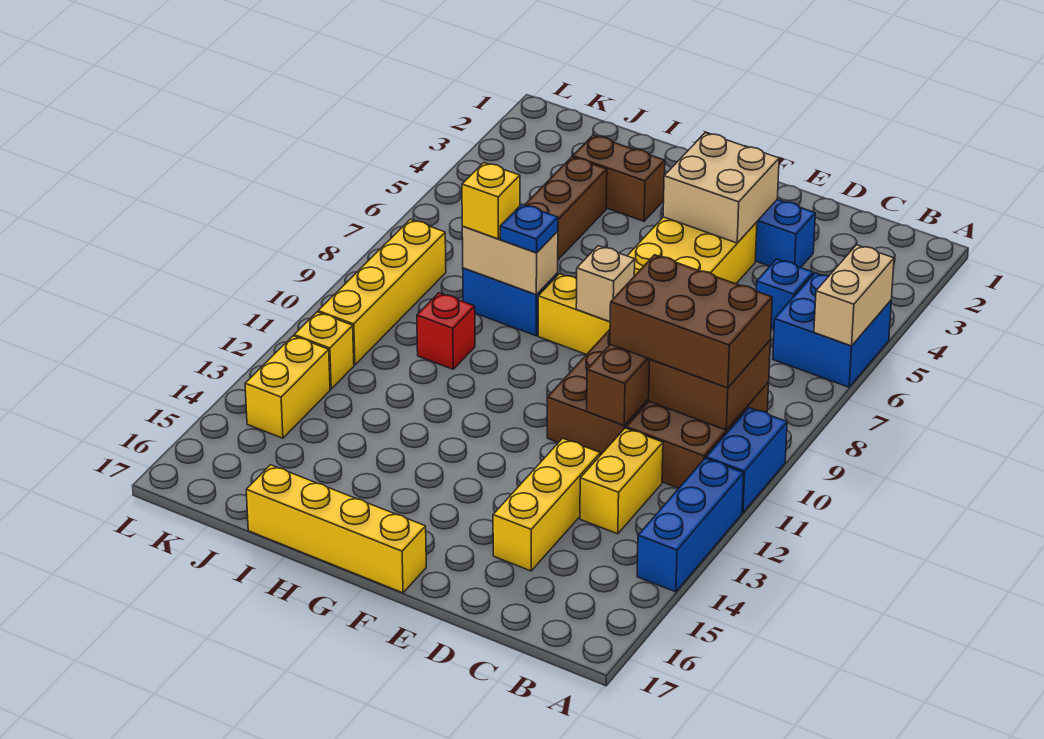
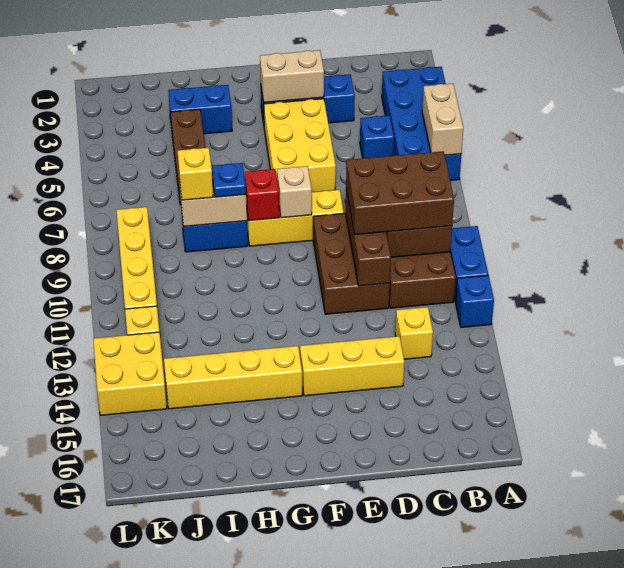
blue brick A5:B6 level 1 -> blue brick A3:B6 level 1
blue brick A12:A14 level 1 -> blue brick A12 level 1
yellow brick C12:C13 level 1 -> yellow brick C13 level 1
yellow brick D13:D15 level 1 -> yellow brick D14:F14 level 1
tan brick E3:F4 level 2 -> tan brick E3:F3 level 2
yellow brick F17:I17 level 1 -> yellow brick G14:J14 level 1
brown brick H3:I3 level 1 -> blue brick H3:I3 level 1
red brick I10 level 1 -> red brick G8 level 2
yellow brick K13:K14 level 1 -> yellow brick K13:L14 level 1

